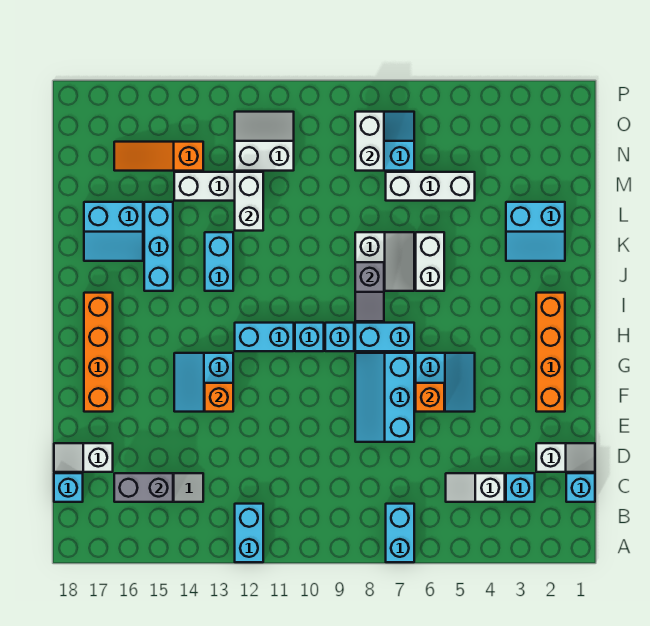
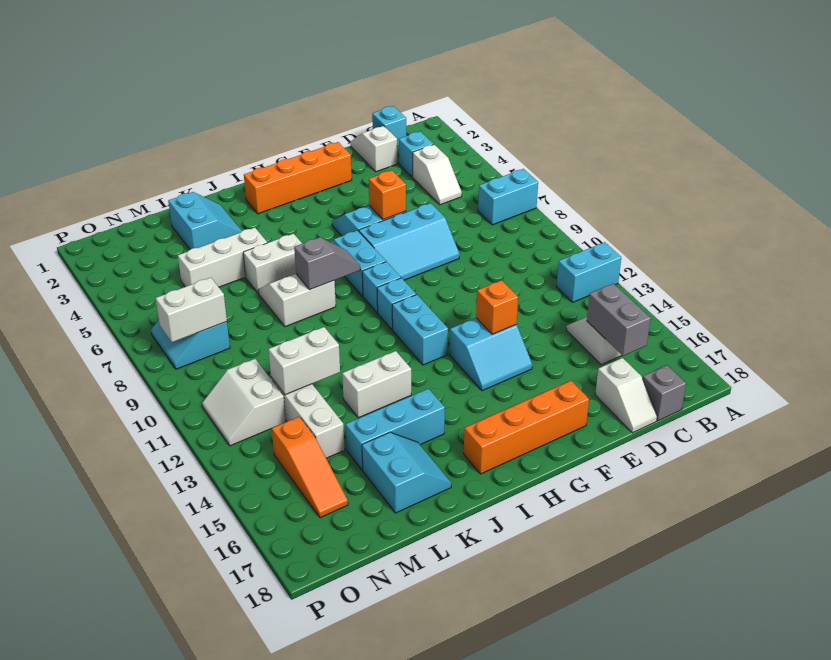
cyan brick C18 level 1 -> grey brick C18 level 1
cyan brick J13:K13 level 1 -> white brick J13:K13 level 1
white brick M5:M7 level 1 -> white brick K5:M5 level 1

